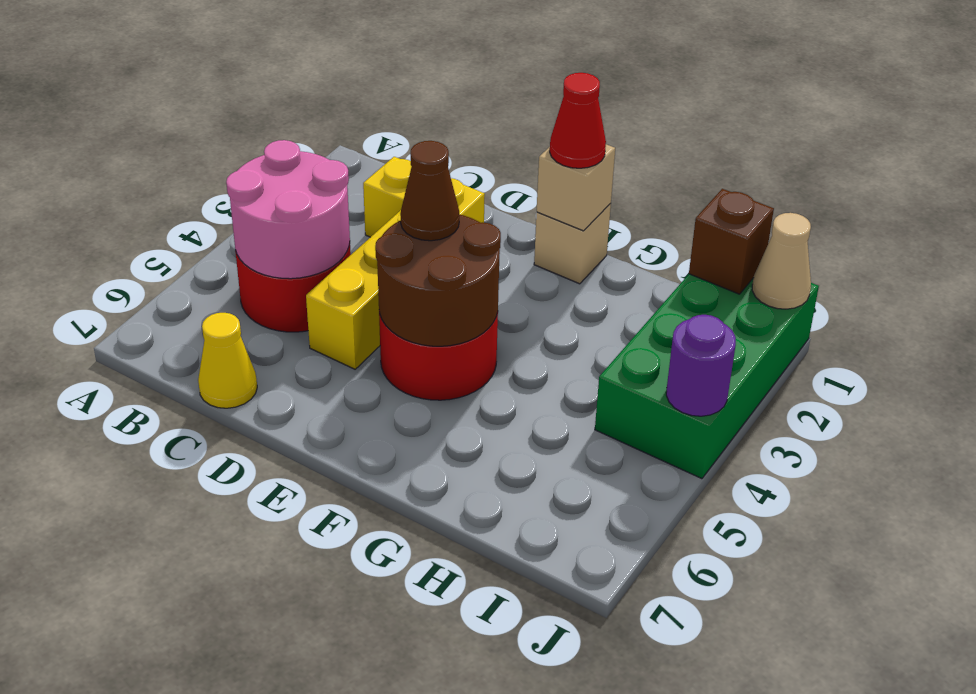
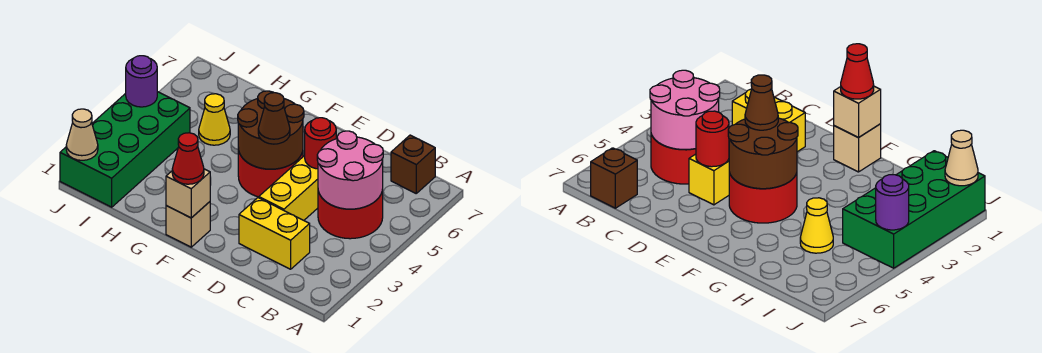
yellow cone C7 level 1 -> yellow cone H5 level 1
none -> red round brick D5 level 2
brown brick I1 level 2 -> brown brick B7 level 1

